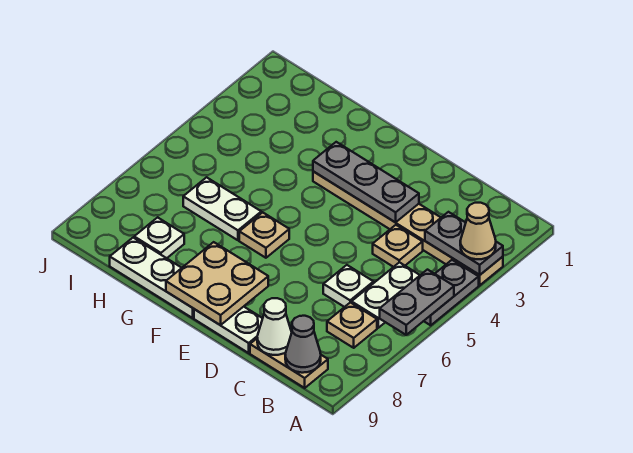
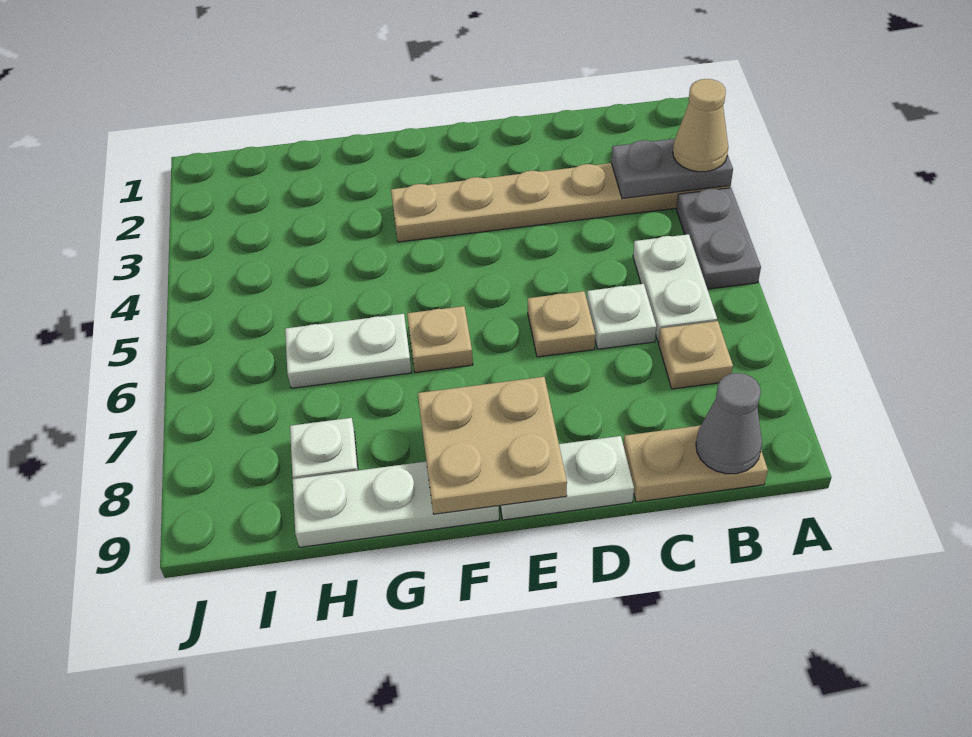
grey plate A5:A6 level 2 -> none
tan plate C4 level 1 -> tan plate D6 level 1
white cone C9 level 2 -> none
grey plate D3:F3 level 2 -> none

